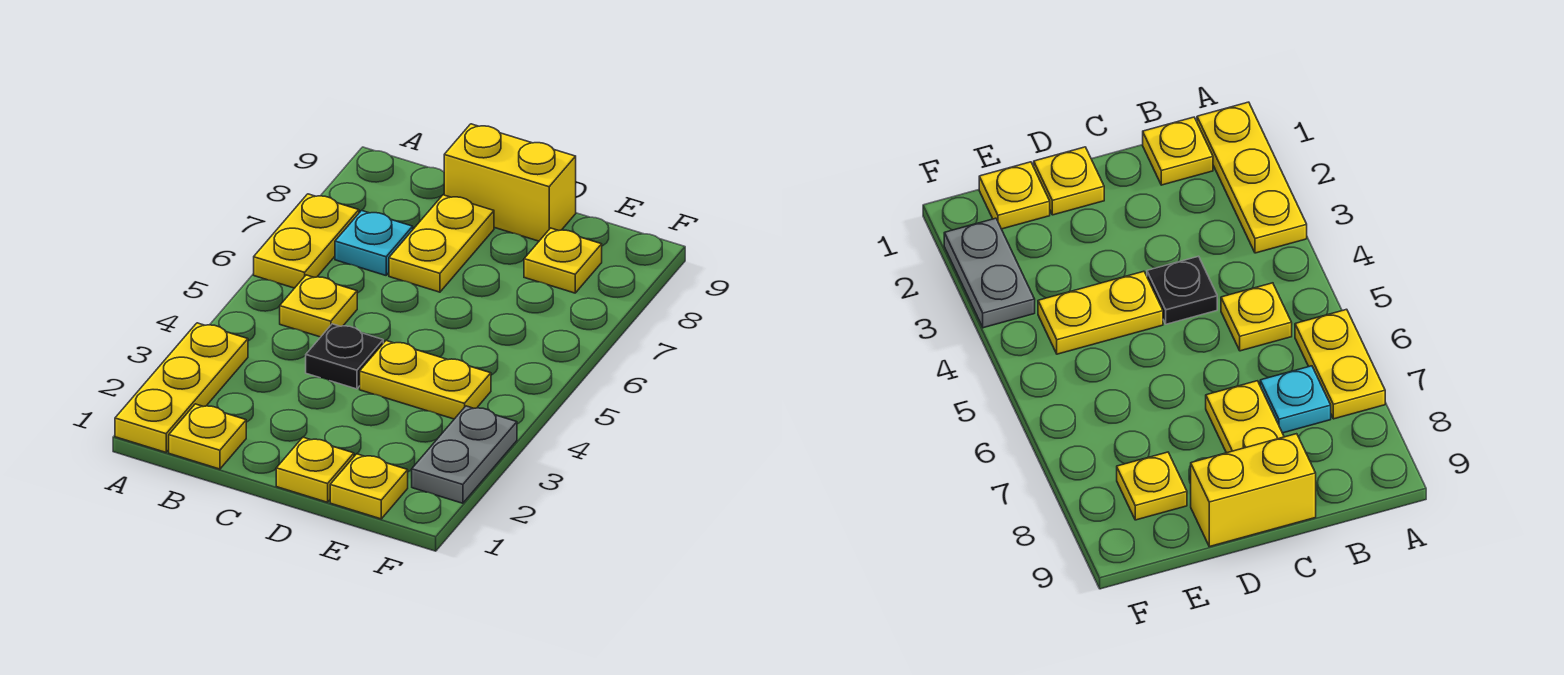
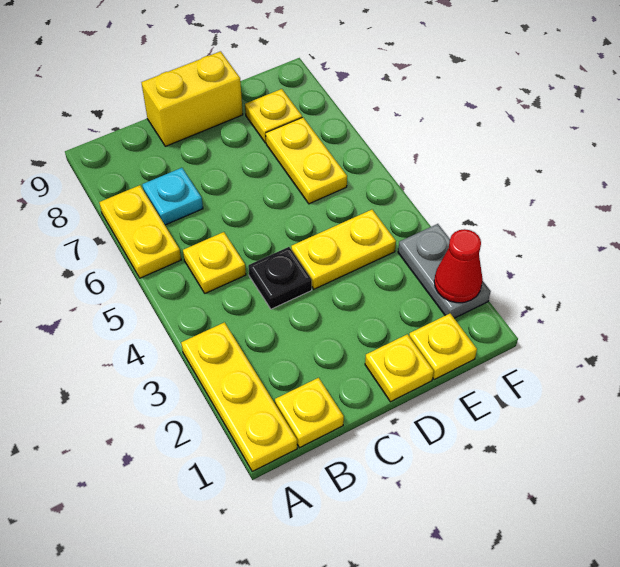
yellow plate C7:C8 level 1 -> yellow plate E6:E7 level 1
none -> red cone F2 level 2

